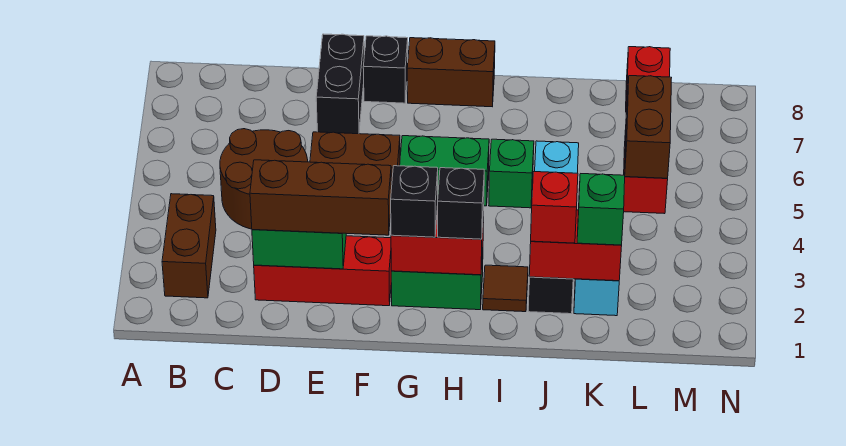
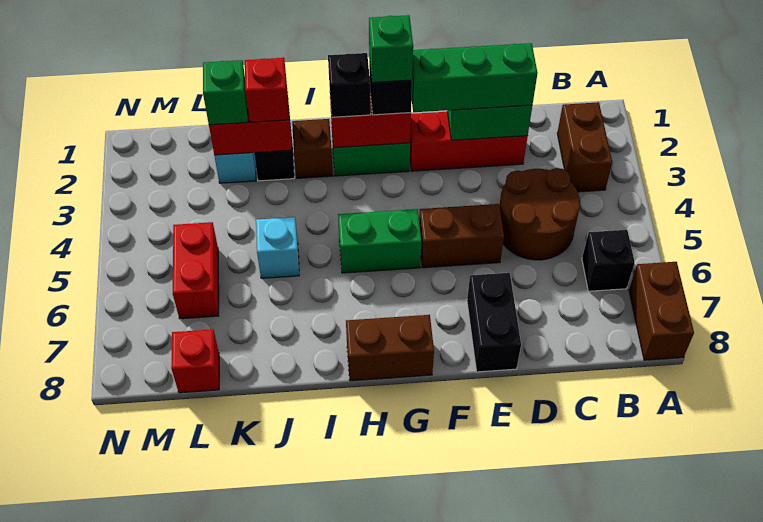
brown brick D2:F2 level 3 -> green brick D2:F2 level 3
black brick F8 level 1 -> black brick B6 level 1
brown tile I2 level 1 -> brown brick I2 level 1
green brick I5 level 1 -> green brick G2 level 4
brown brick L5:L6 level 2 -> brown brick A7:A8 level 1

